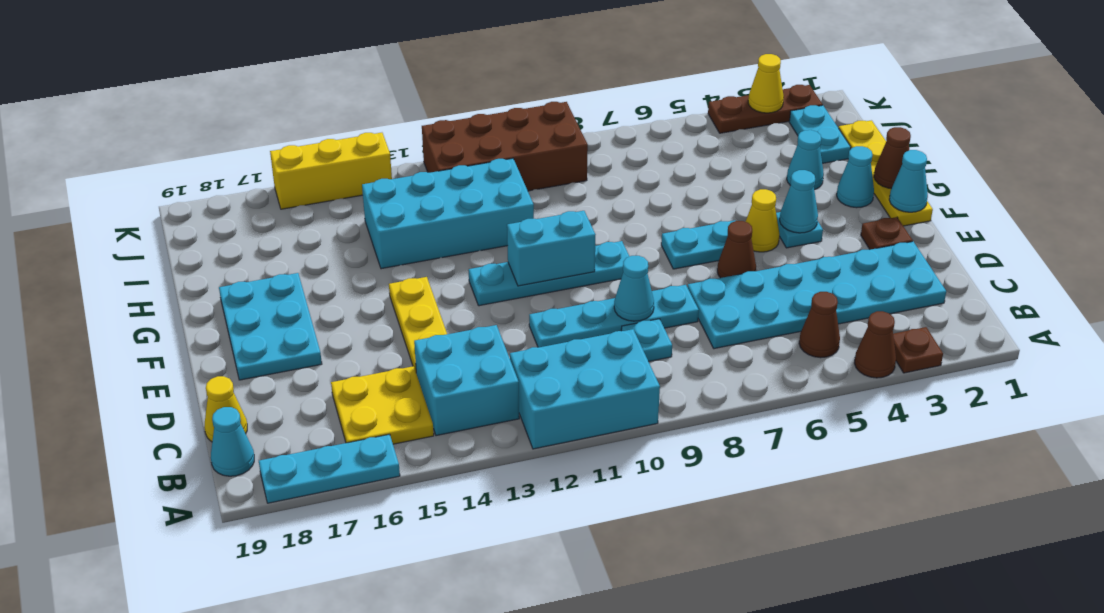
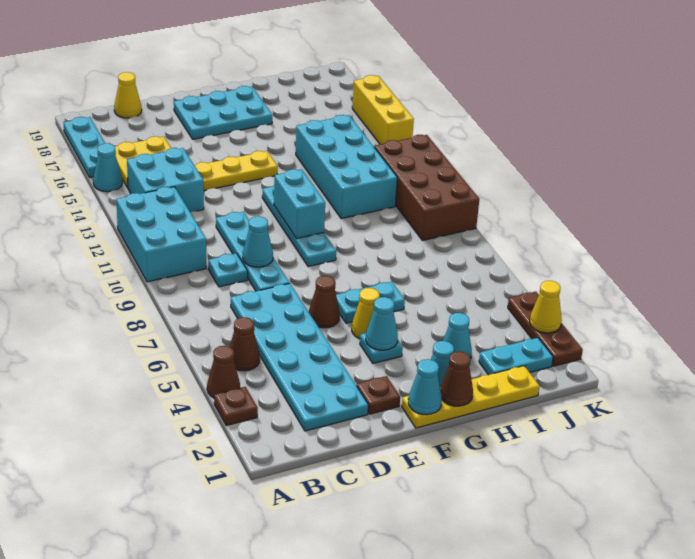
cyan cone B19 level 1 -> cyan cone A15 level 1
cyan plate F6:F7 level 1 -> cyan plate F6:G6 level 1

